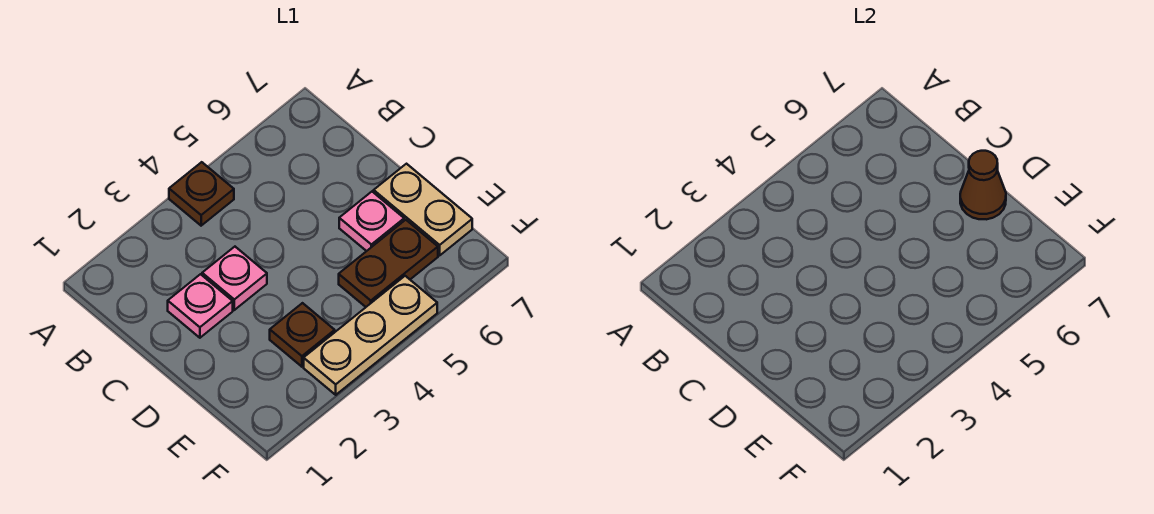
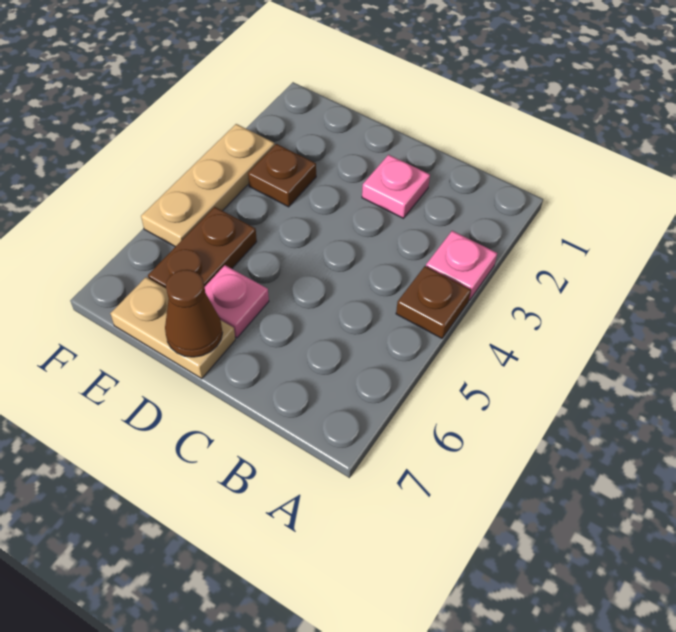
pink plate C3 level 1 -> pink plate A3 level 1

